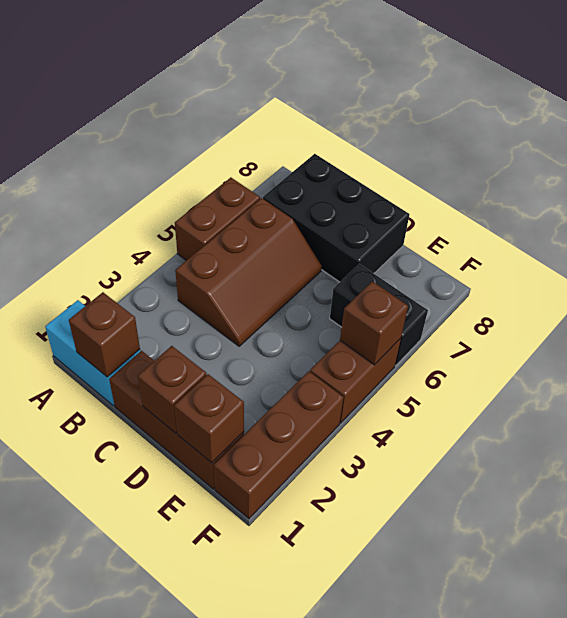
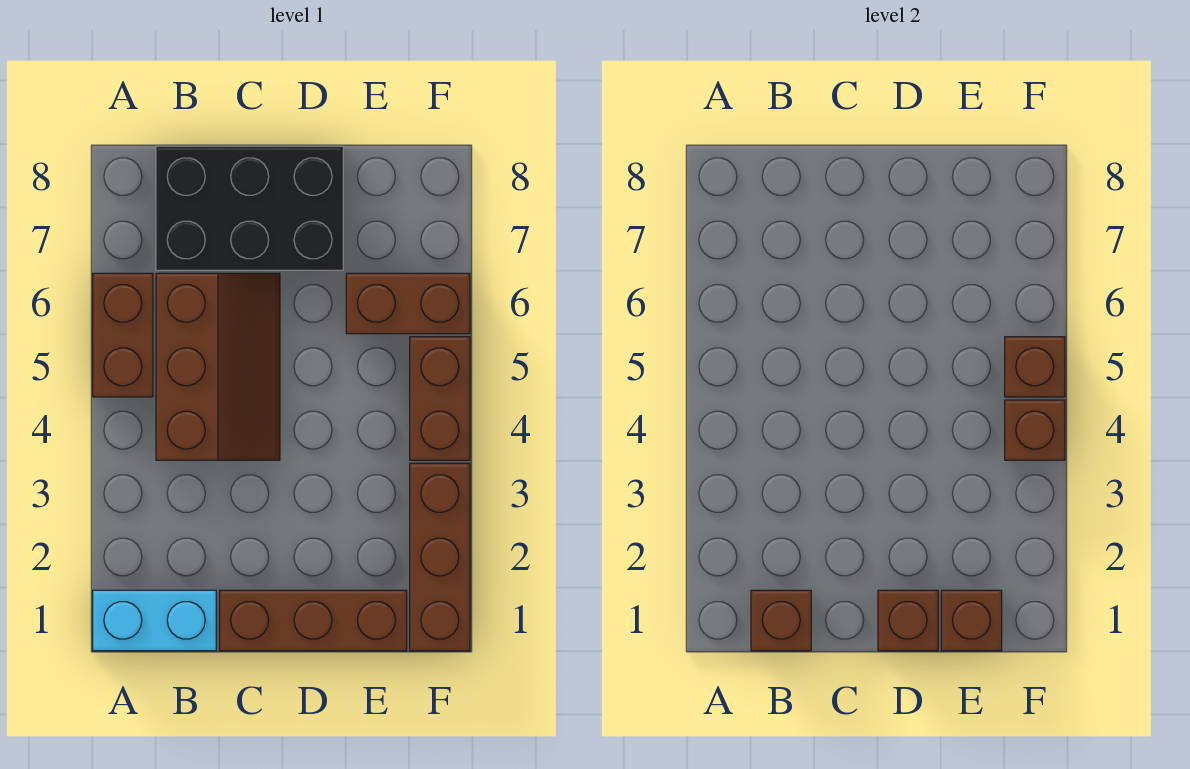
black brick E6:F6 level 1 -> brown brick E6:F6 level 1
none -> brown brick F4 level 2

